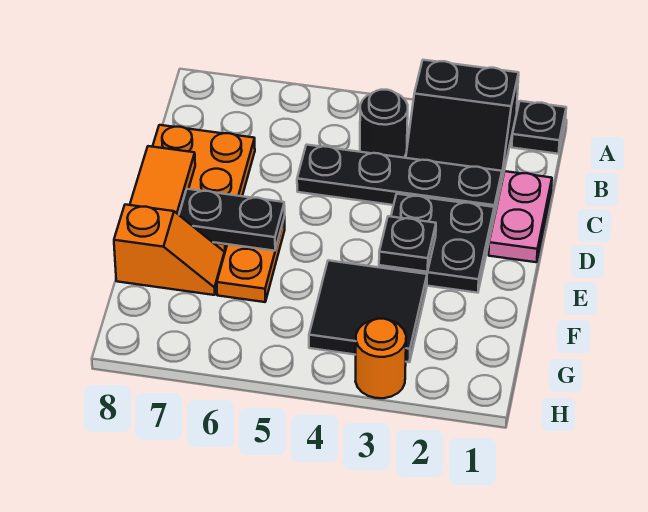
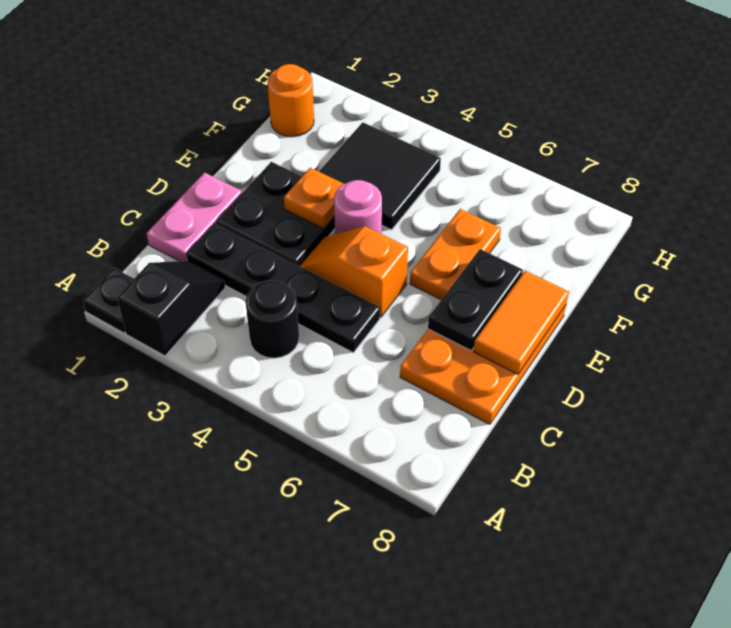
black slope A2:B3 level 1 top A -> black slope A2:B2 level 1 top A
black plate E3 level 2 -> orange plate E3 level 2
none -> pink round brick E4 level 1
black plate E6:E7 level 2 -> black plate D7:E7 level 2
orange slope F7:F8 level 1 top 8 -> orange slope D4:D5 level 1 top 5
orange round brick H3 level 1 -> orange round brick G1 level 1

